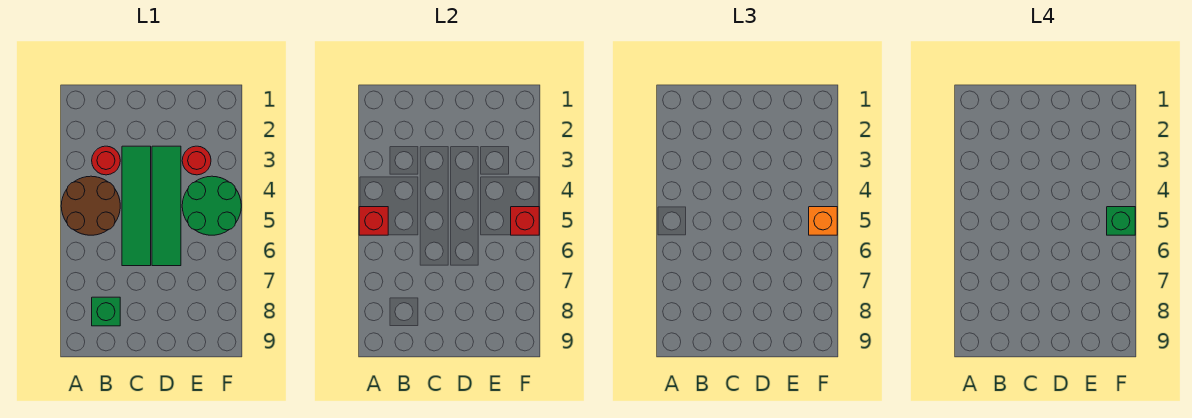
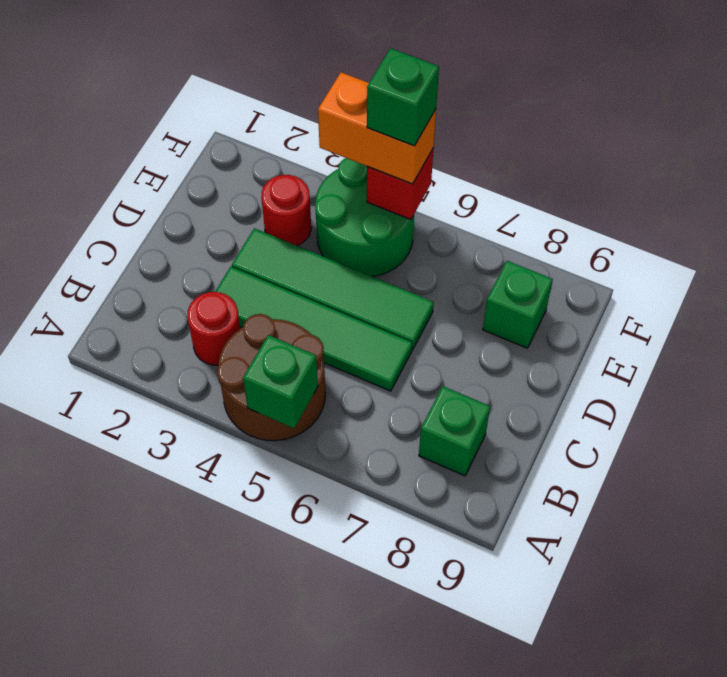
red brick A5 level 2 -> green brick A5 level 2
none -> green brick E8 level 1
orange brick F5 level 3 -> orange brick F4:F5 level 3

